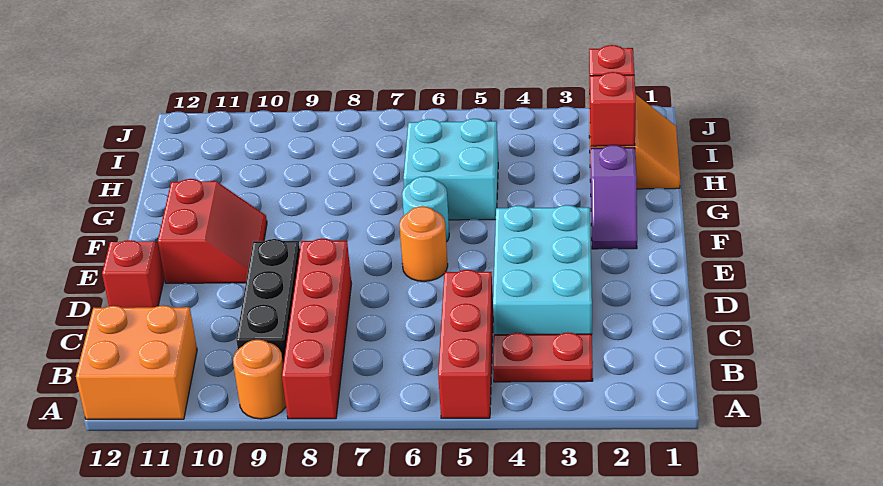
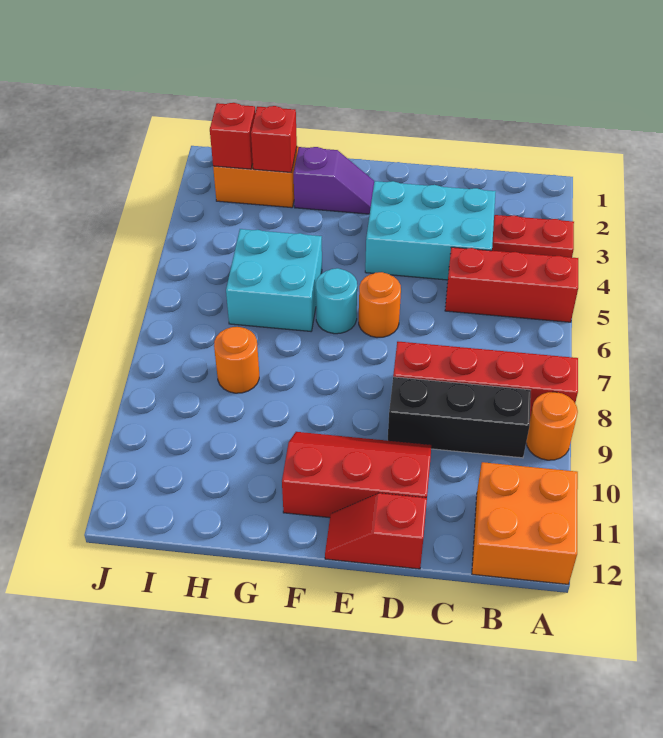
red plate B3:B4 level 1 -> red plate A3:B3 level 1
red slope E10:F11 level 1 top 11 -> red slope D10:F11 level 1 top 11
none -> orange round brick H8 level 1

